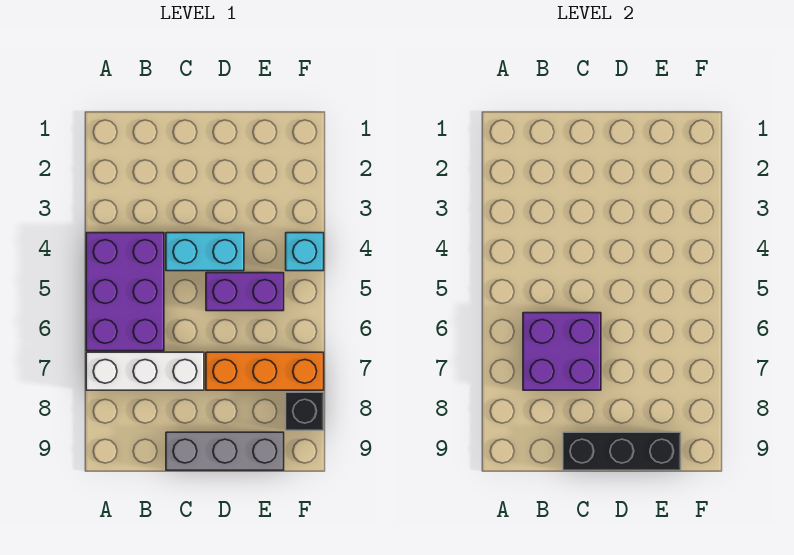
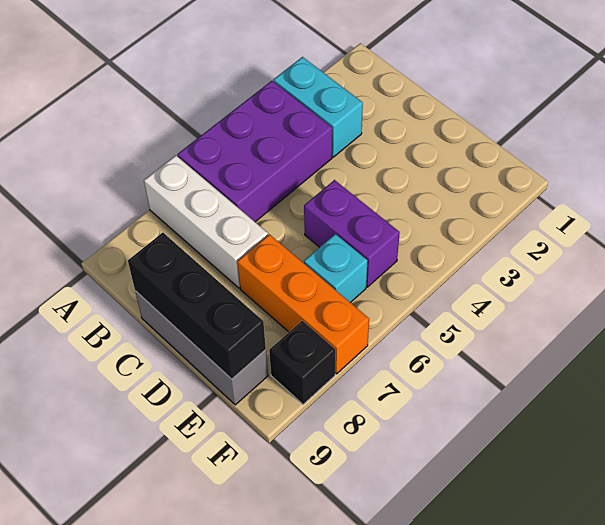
purple brick B6:C7 level 2 -> none
cyan brick C4:D4 level 1 -> cyan brick A3:B3 level 1
cyan brick F4 level 1 -> cyan brick E6 level 1

